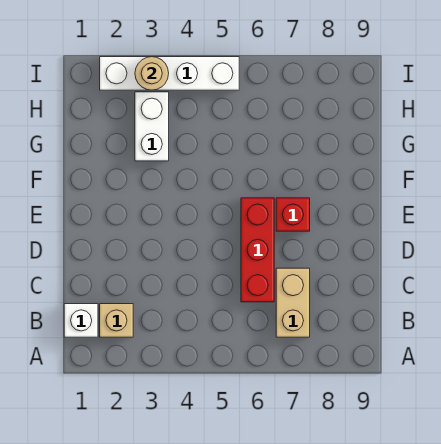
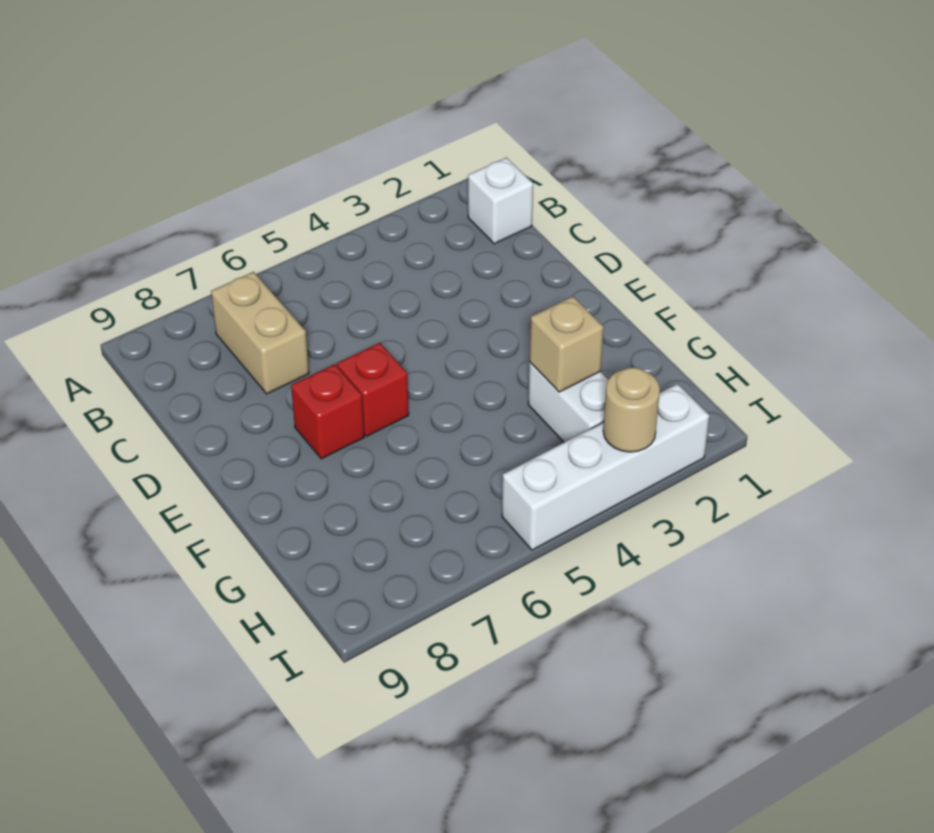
tan brick B2 level 1 -> tan brick G3 level 2
red brick C6:E6 level 1 -> red brick E6 level 1

